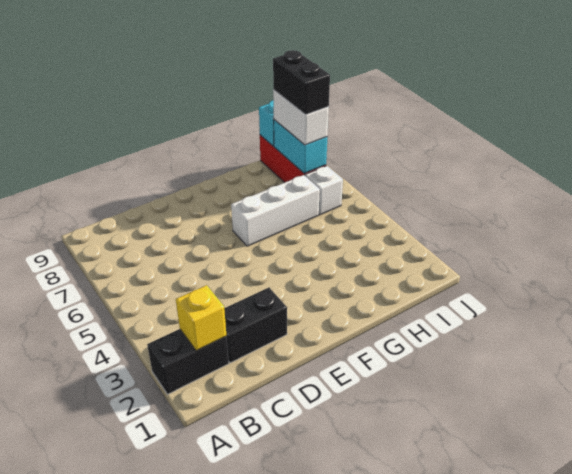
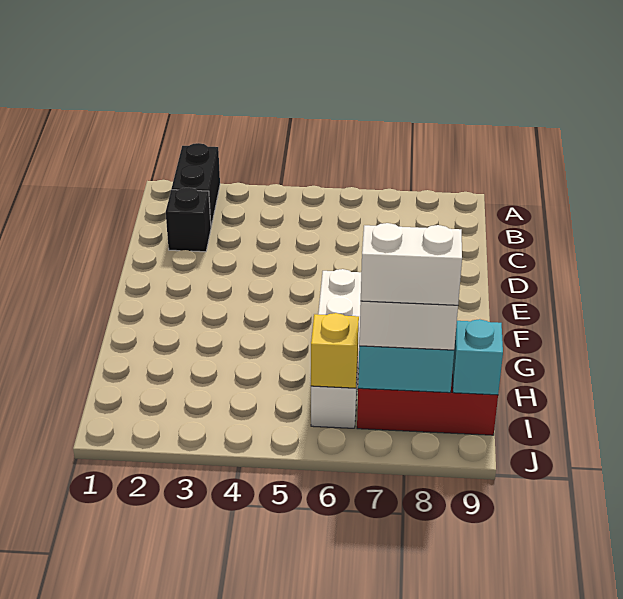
yellow brick B2 level 2 -> yellow brick I6 level 2
black brick C2:D2 level 1 -> black brick C2 level 1
black brick I7:I8 level 4 -> white brick I7:I8 level 4

